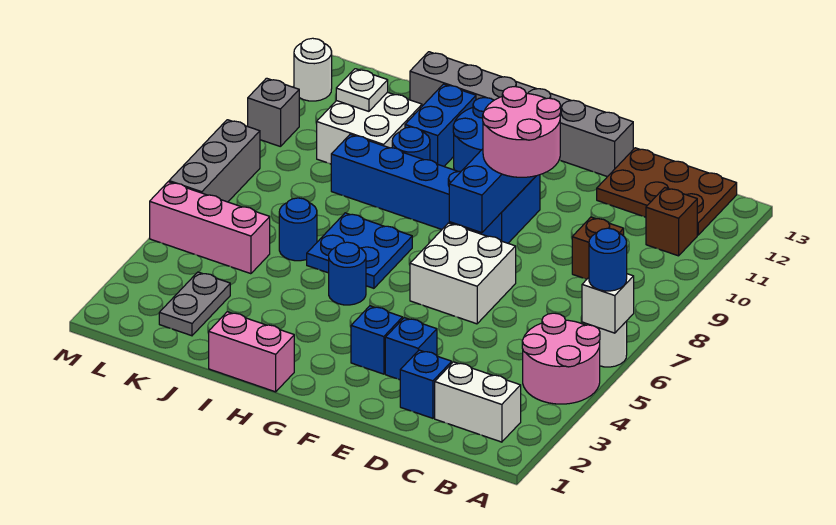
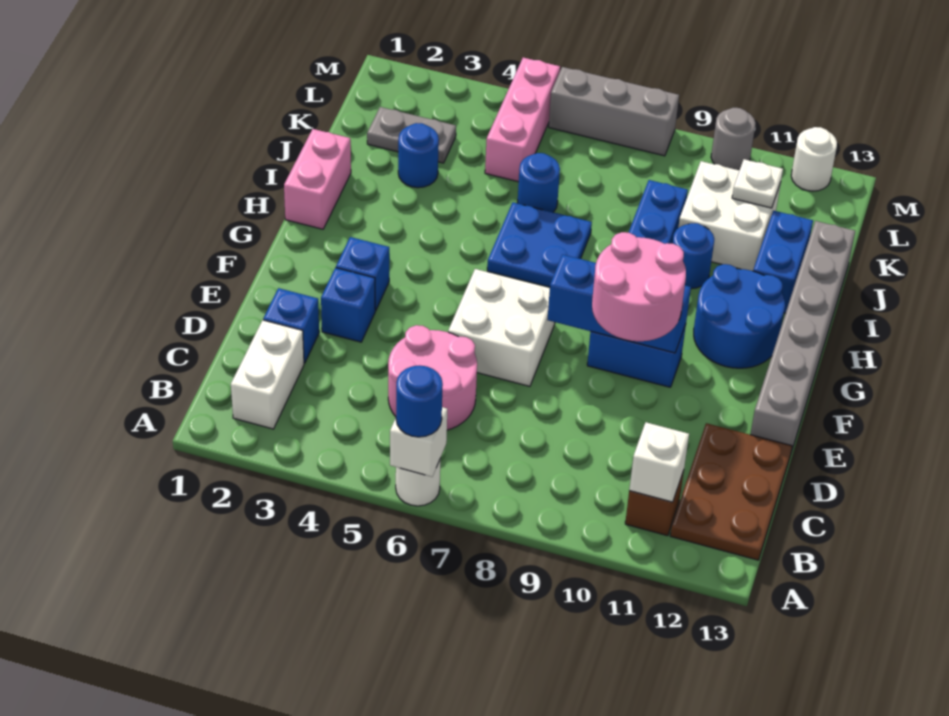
pink round brick A4:B5 level 1 -> pink round brick C5:D6 level 1
none -> white brick B11 level 2
brown brick C9 level 1 -> none
blue round brick H5 level 1 -> blue round brick J3 level 1
blue brick I11:I12 level 1 -> blue brick I12:J12 level 1
grey brick M10 level 1 -> grey round brick M10 level 1

